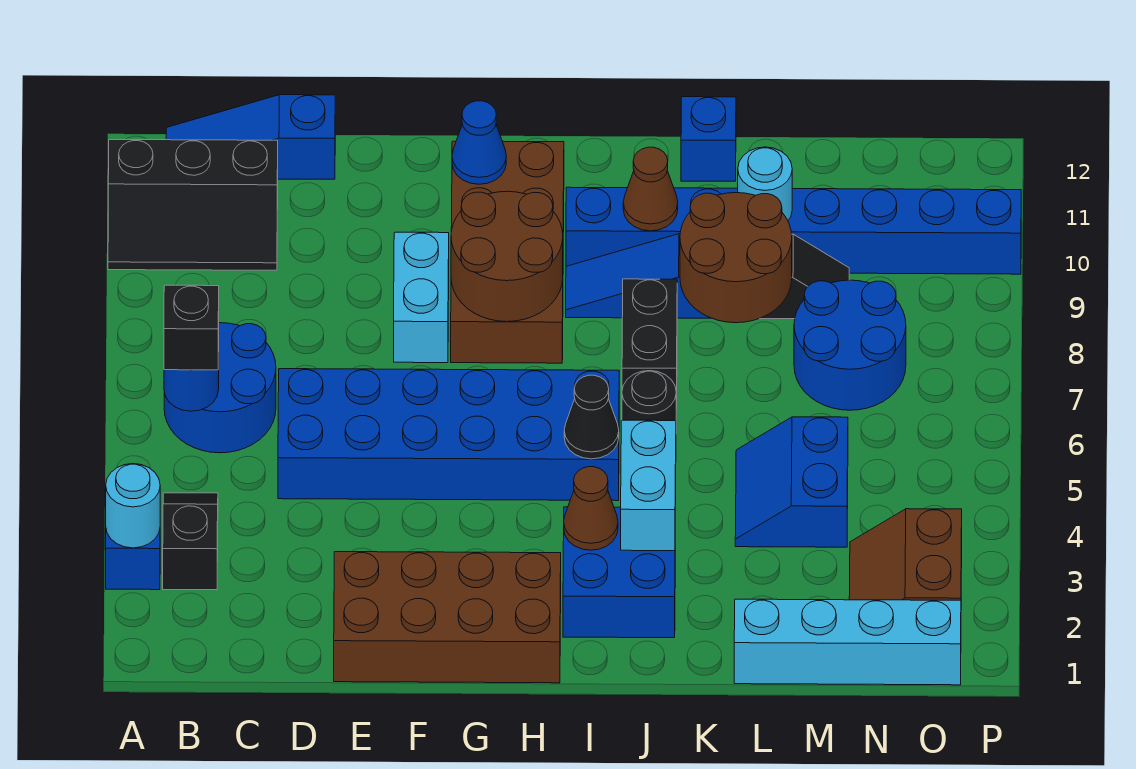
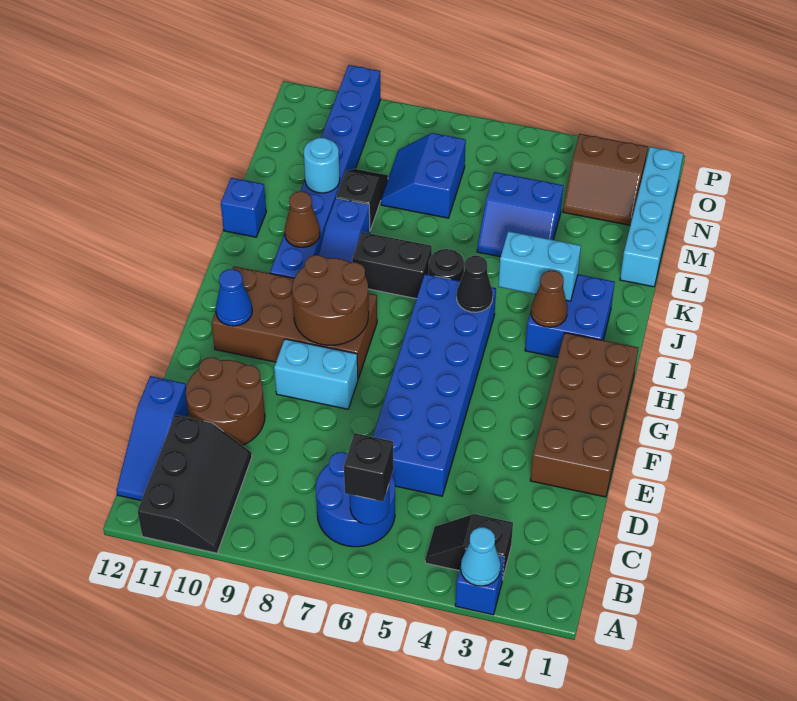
cyan round brick A3 level 2 -> cyan cone A3 level 2
brown round brick K8:L9 level 2 -> brown round brick D10:E11 level 1
blue round brick M7:N8 level 1 -> blue slope M7:N8 level 1 top 7

